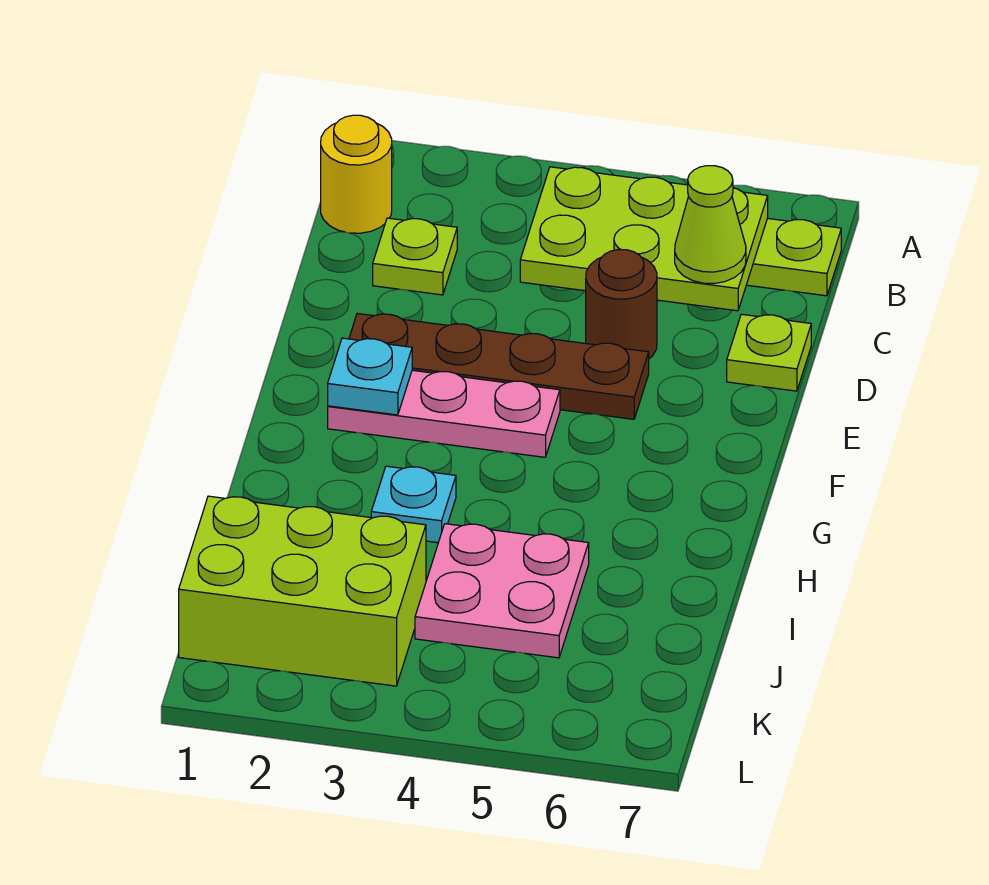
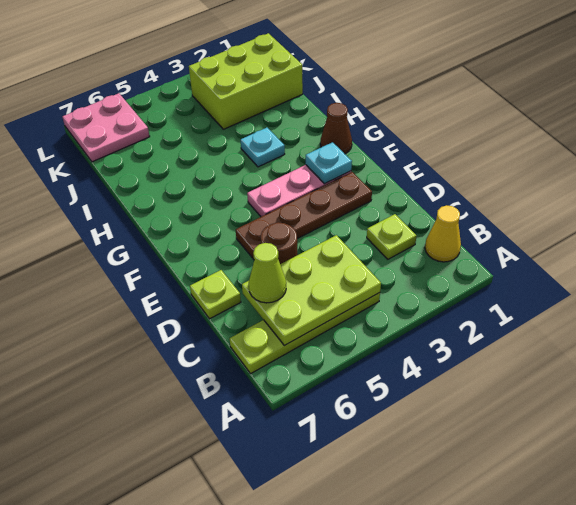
yellow round brick B1 level 1 -> yellow cone B1 level 1
none -> brown cone G1 level 1
pink plate I4:J5 level 1 -> pink plate K6:L7 level 1

